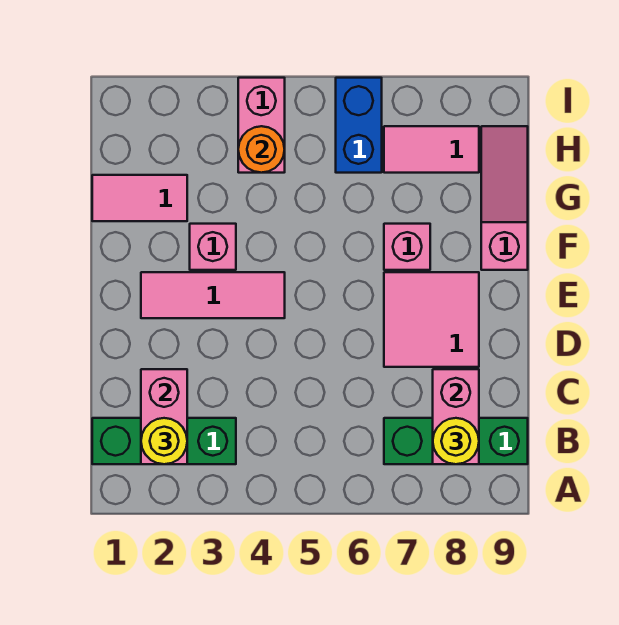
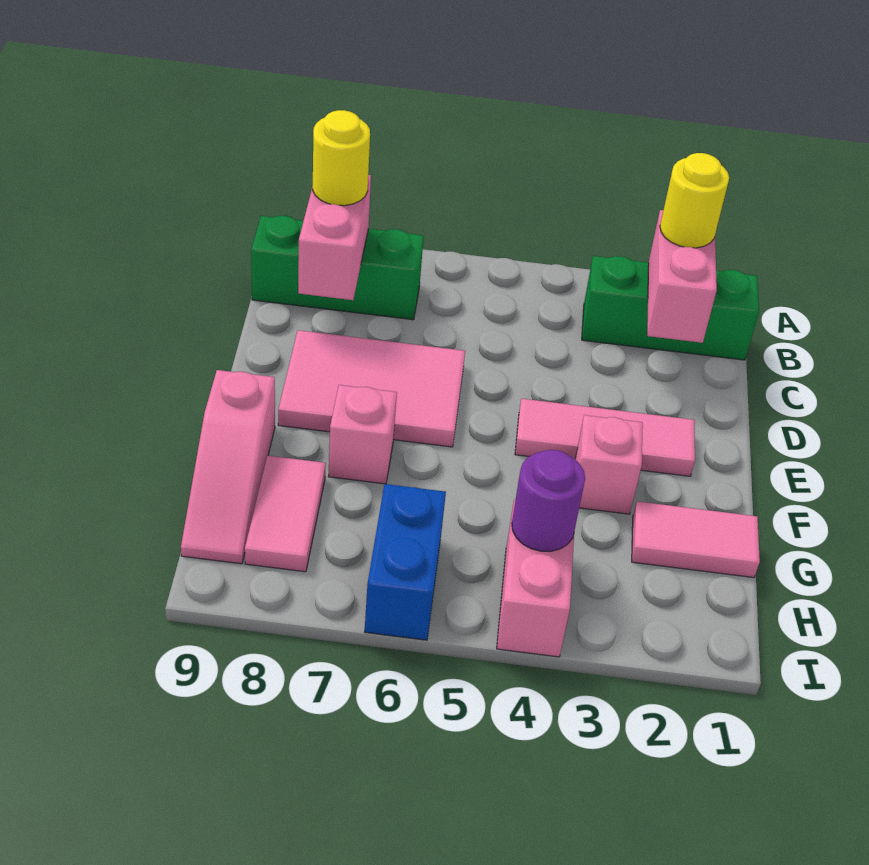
pink tile D7:E8 level 1 -> pink tile D6:E8 level 1
orange round brick H4 level 2 -> purple round brick H4 level 2
pink tile H7:H8 level 1 -> pink tile G8:H8 level 1

